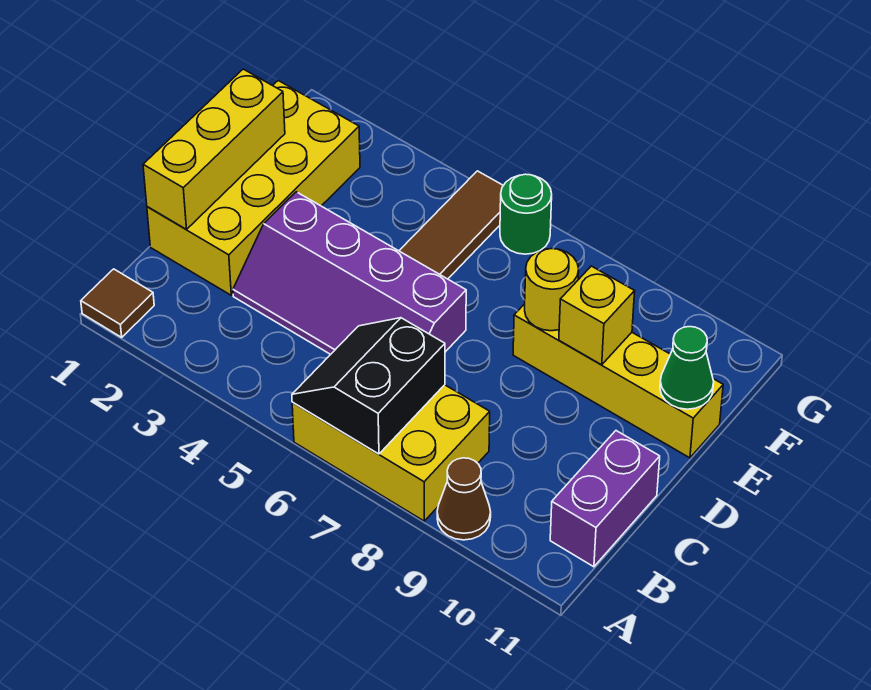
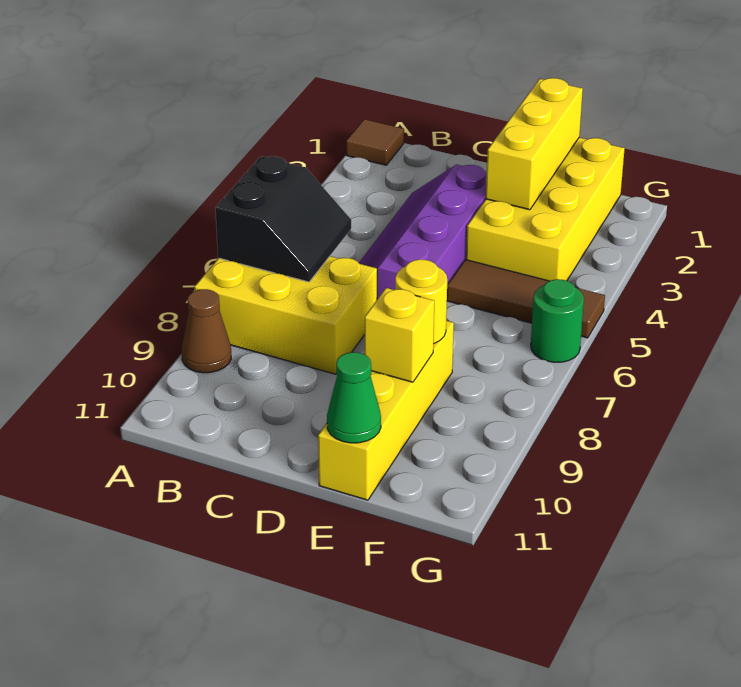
yellow brick A6:B8 level 1 -> yellow brick A7:C8 level 1
black slope A6:B7 level 2 top 7 -> black slope A6:B7 level 2 top A
purple brick B11:C11 level 1 -> none
yellow brick C1:F2 level 1 -> yellow brick E1:F4 level 1
yellow brick C1:E1 level 2 -> yellow brick E1:E3 level 2

